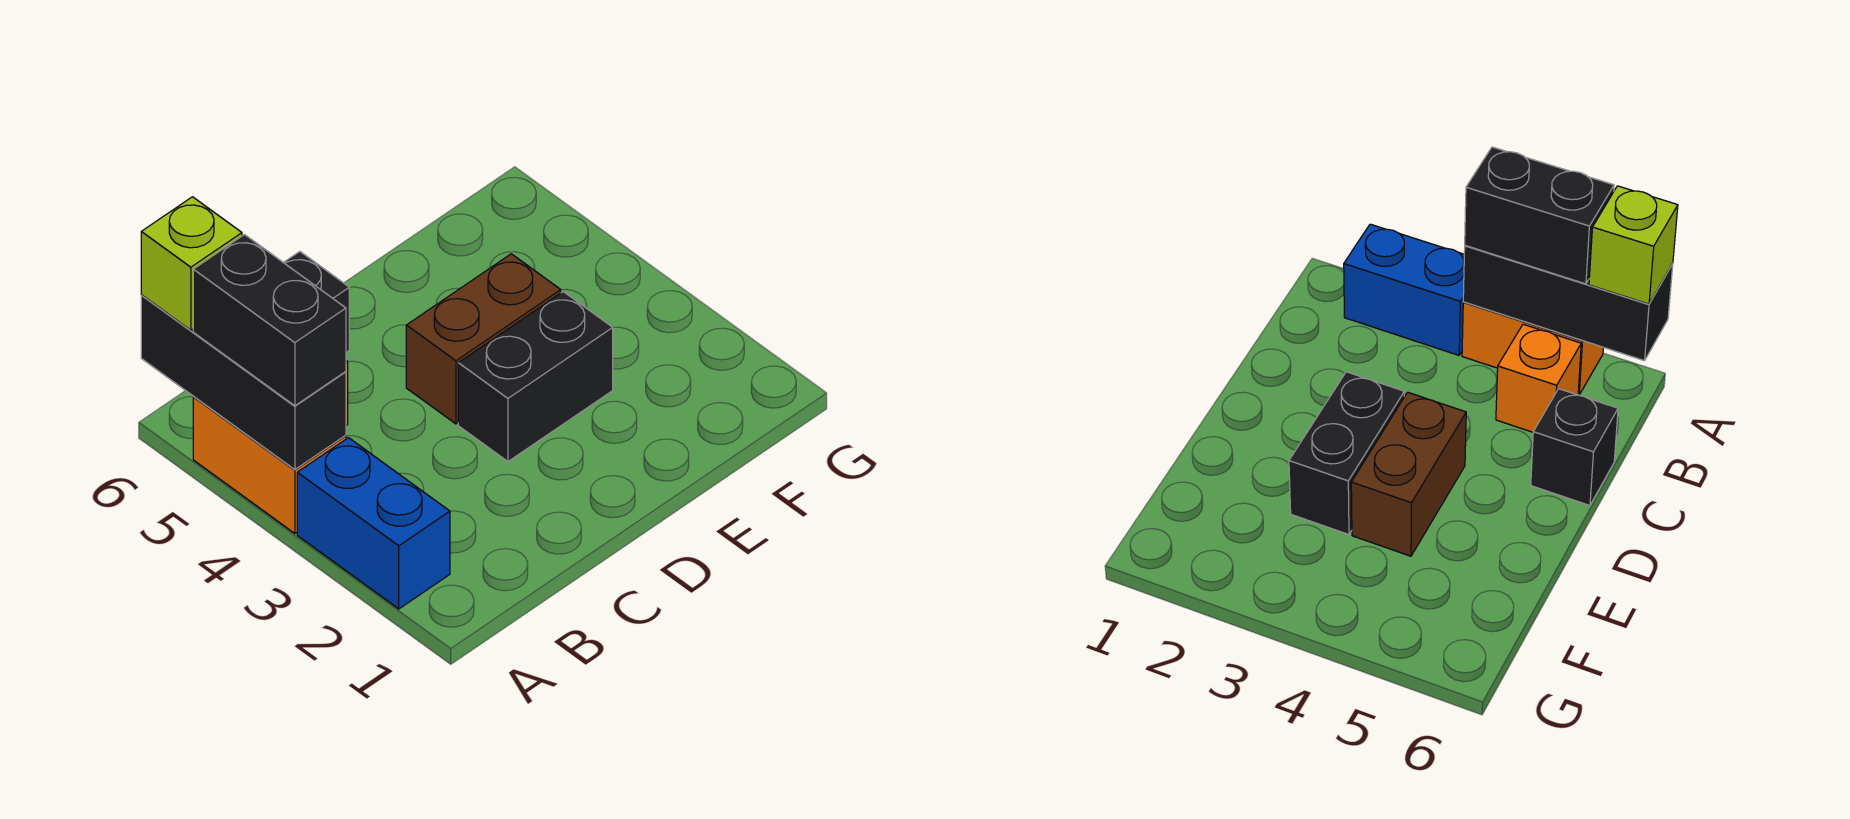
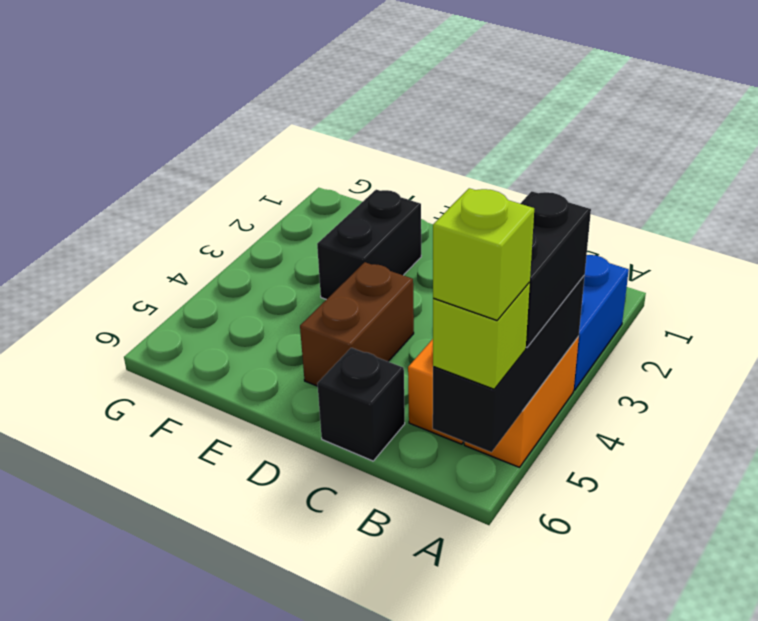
none -> lime brick A6 level 4
black brick D3:E3 level 1 -> black brick E2:E3 level 1
brown brick D4:E4 level 1 -> brown brick D4:D5 level 1

